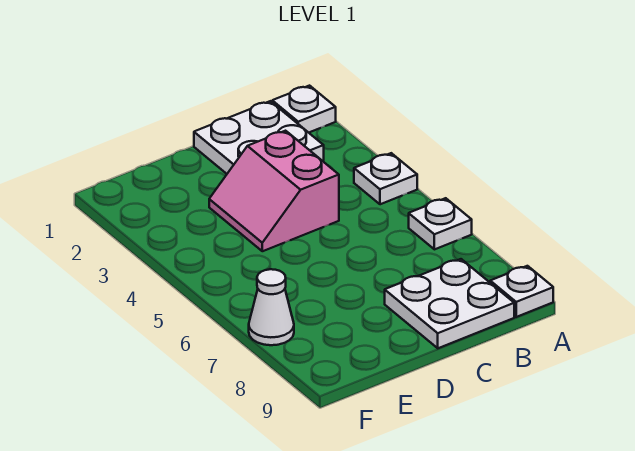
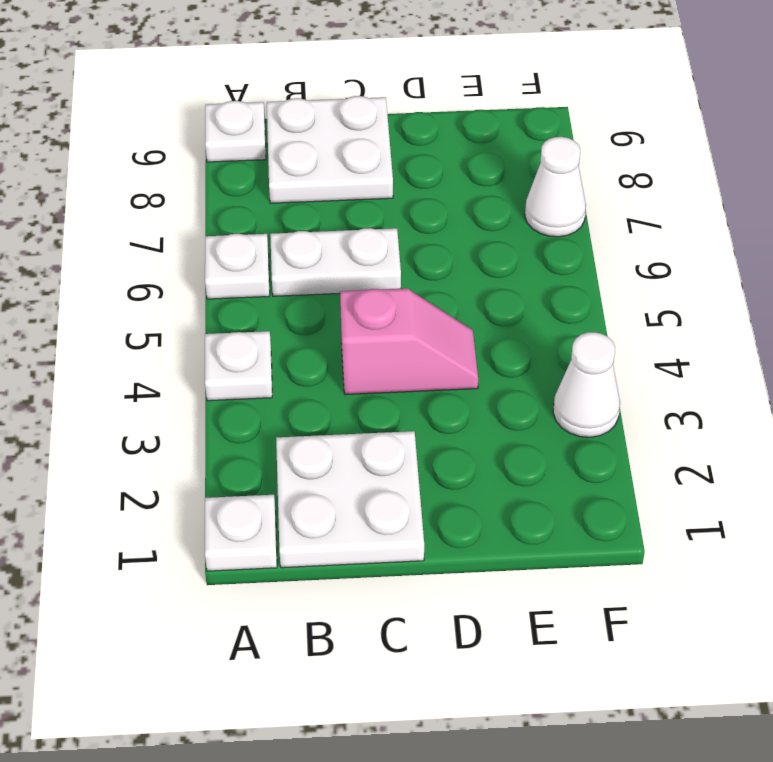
none -> white plate B6:C6 level 1
pink slope C3:D4 level 1 top C -> pink slope C4:D4 level 1 top C
none -> white cone F3 level 1

